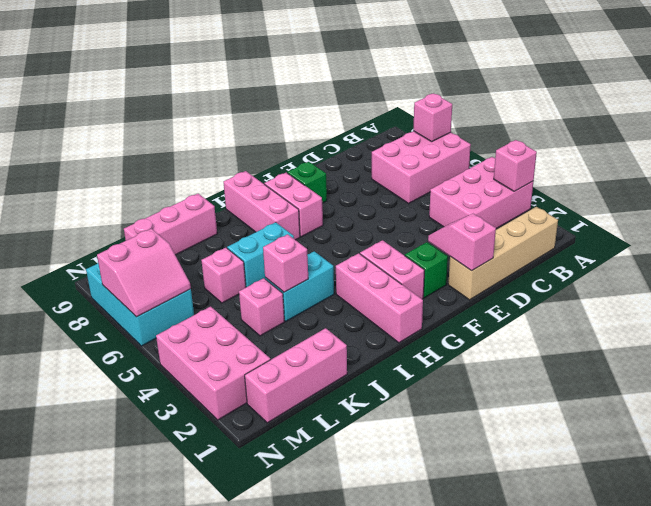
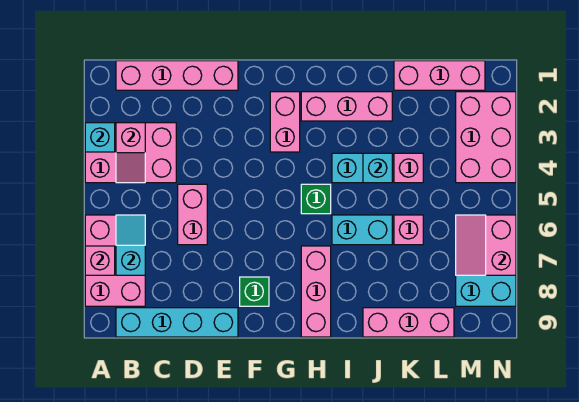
pink brick A3 level 2 -> cyan brick A3 level 2
pink brick A6:C7 level 1 -> pink brick A6:B8 level 1
tan brick B1:E1 level 1 -> pink brick B1:E1 level 1
none -> cyan slope B6:B7 level 2 top 7
none -> cyan brick B9:E9 level 1
pink slope E1:E2 level 2 top 1 -> pink slope B3:B4 level 2 top 3
green brick F2 level 1 -> green brick H5 level 1
pink brick G7:G8 level 1 -> pink brick D5:D6 level 1
pink brick H1:H3 level 1 -> pink brick H2:J2 level 1
pink brick J4 level 2 -> cyan brick J4 level 2
pink slope M6:N7 level 2 top 7 -> pink slope M6:N7 level 2 top N

